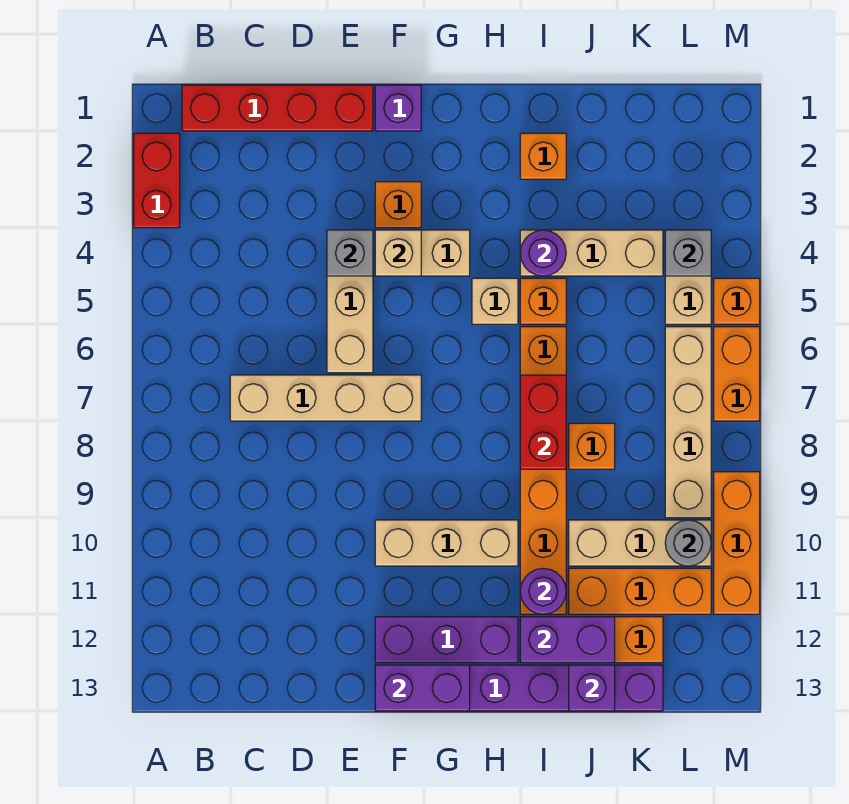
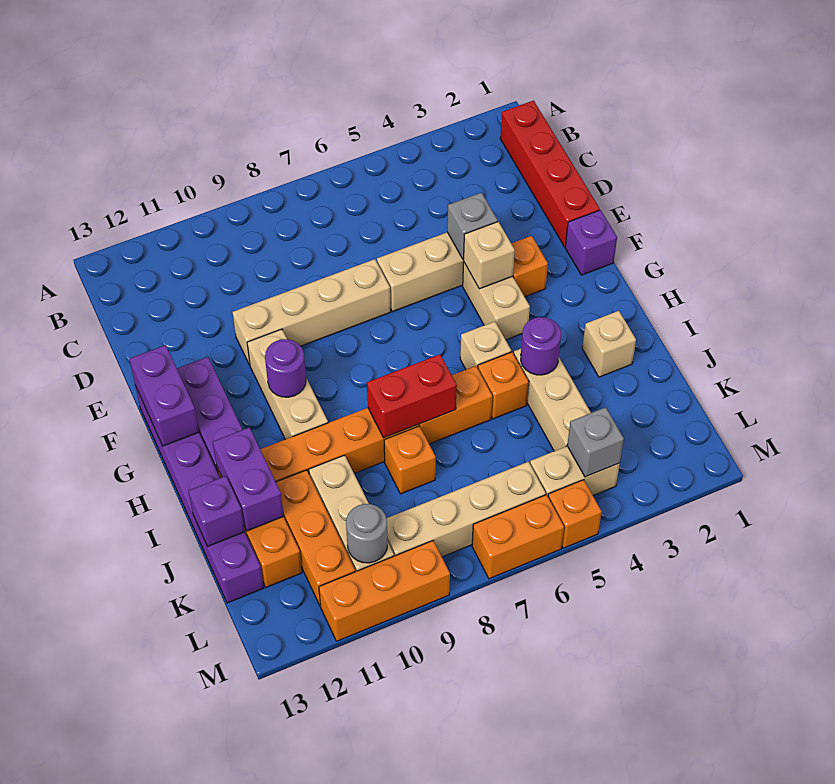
red brick A2:A3 level 1 -> none
tan brick C7:F7 level 1 -> tan brick E7:E10 level 1
orange brick I2 level 1 -> tan brick I2 level 1
purple round brick I11 level 2 -> purple round brick G10 level 2

